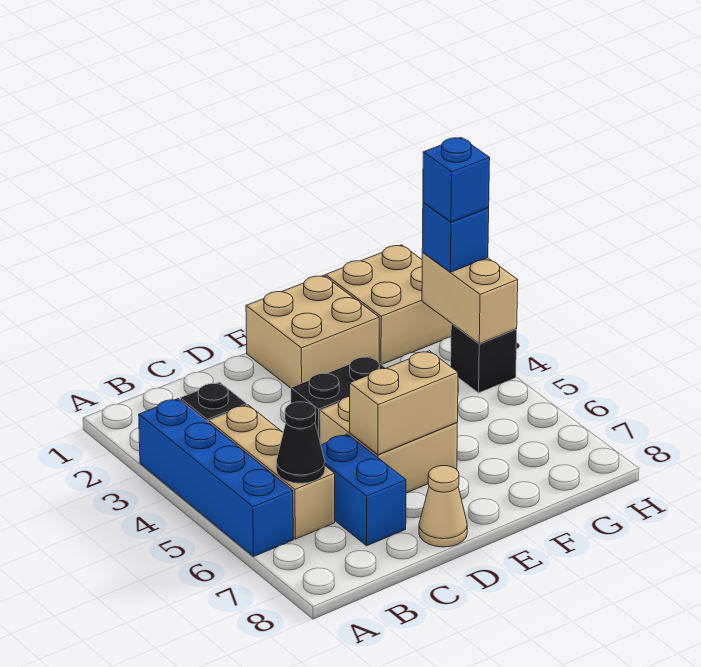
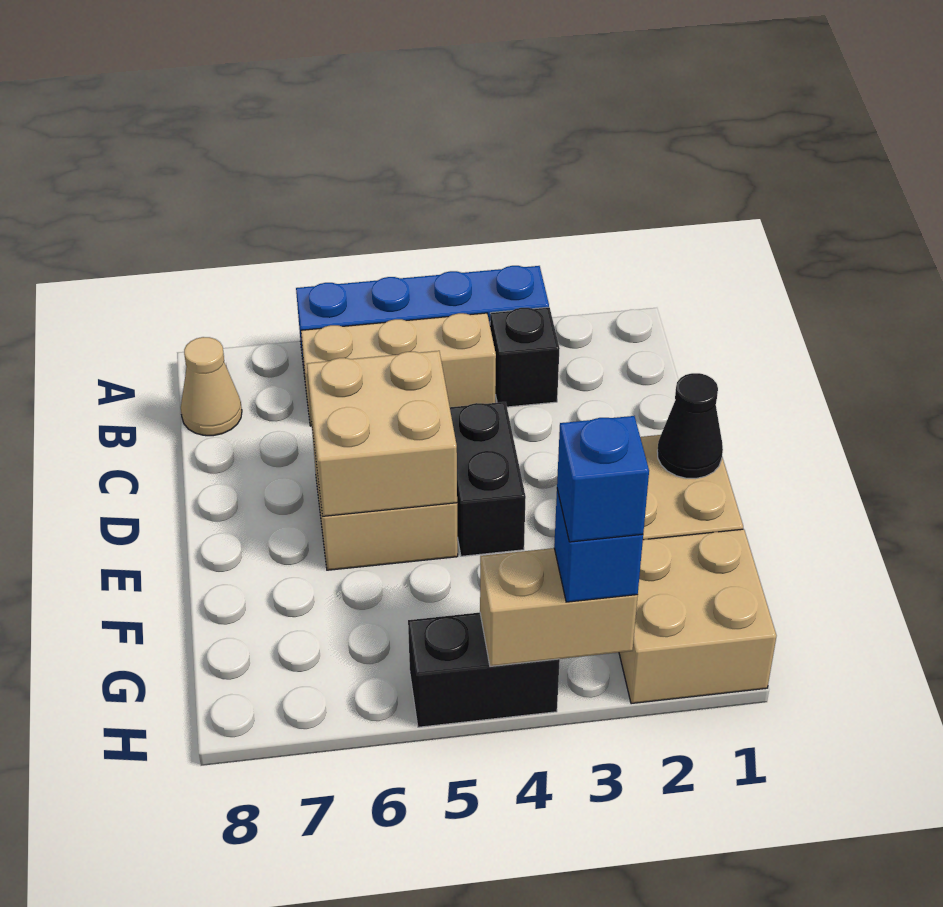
black cone B6 level 2 -> black cone E1 level 2
blue brick C6:C7 level 1 -> none
tan brick D6:E6 level 2 -> tan brick D5:E6 level 2
tan cone D8 level 1 -> tan cone B8 level 1
black brick H4 level 1 -> black brick H4:H5 level 1

